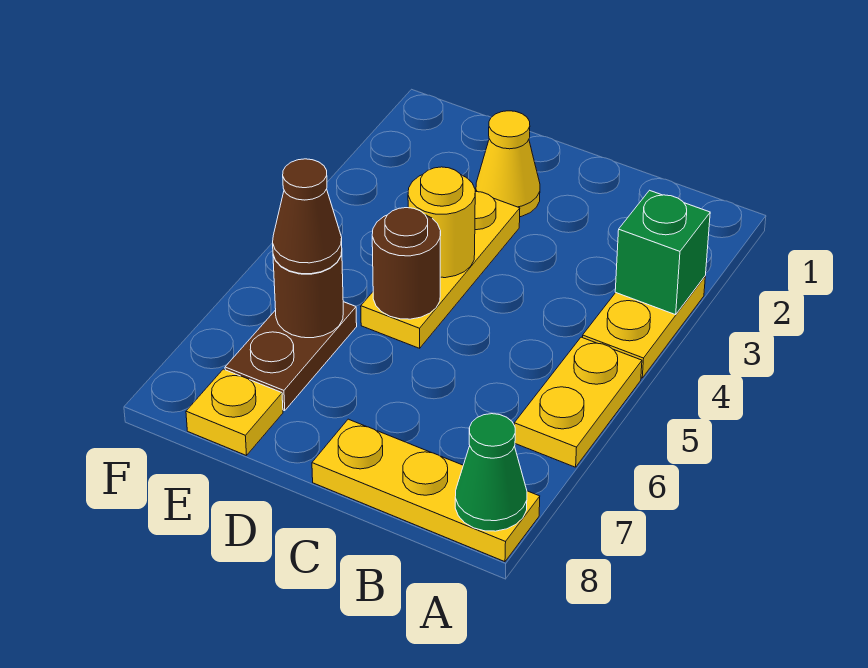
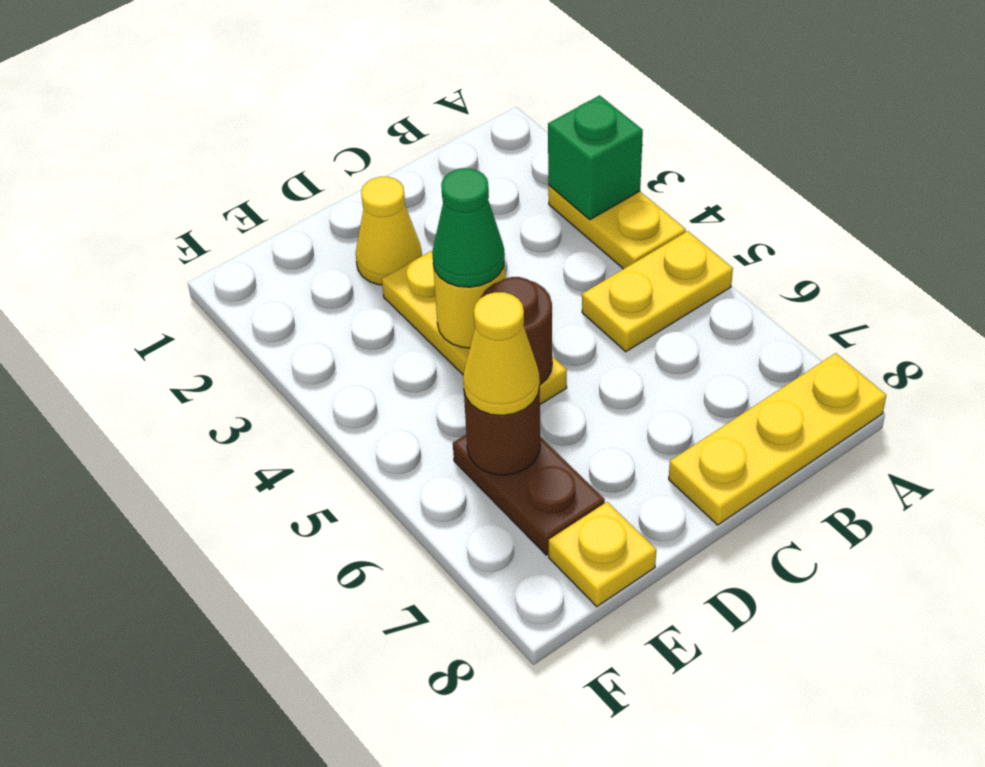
yellow plate A5:A6 level 1 -> yellow plate A5:B5 level 1
green cone A8 level 2 -> green cone D4 level 3
brown cone E6 level 3 -> yellow cone E6 level 3

